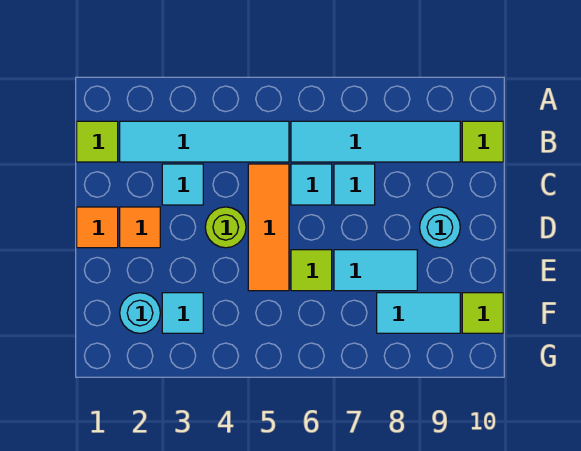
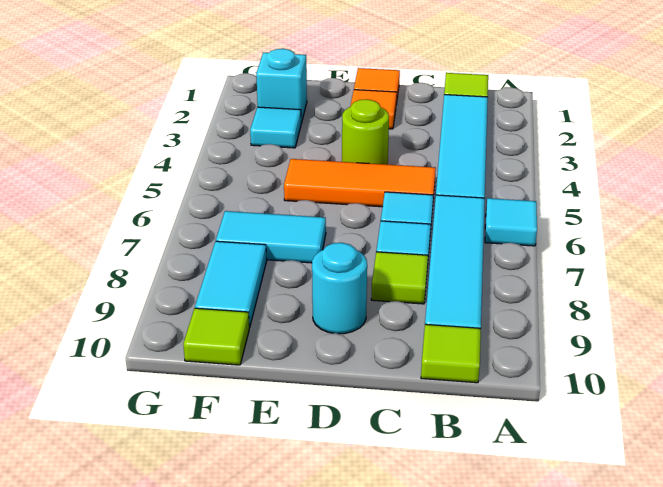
cyan tile C3 level 1 -> cyan tile A6 level 1
lime tile E6 level 1 -> lime tile C8 level 1
cyan tile E7:E8 level 1 -> cyan tile E7:F7 level 1
cyan round brick F2 level 1 -> cyan brick F2 level 1

